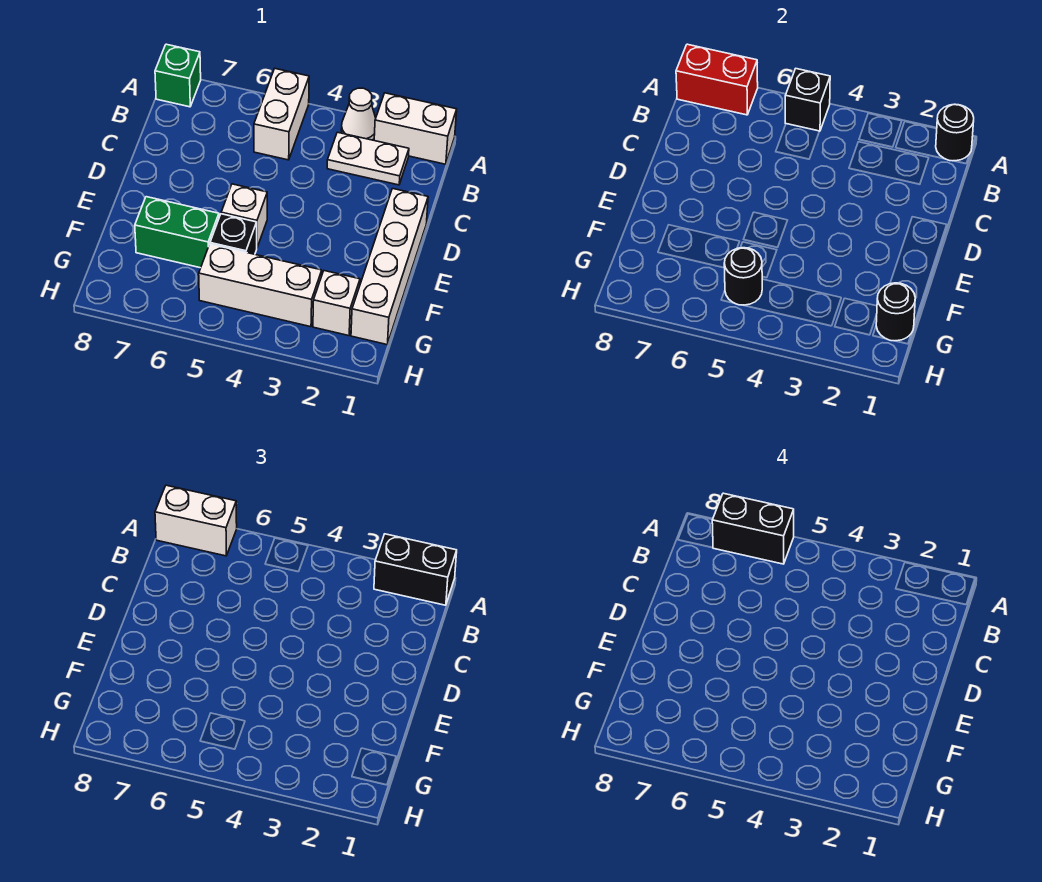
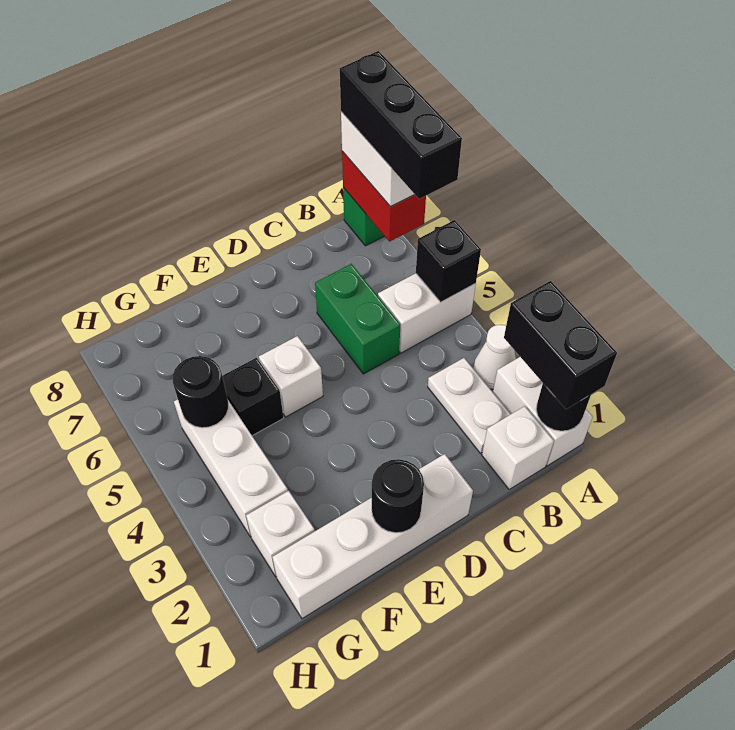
black brick A6:A7 level 4 -> black brick A6:A8 level 4
none -> white brick B1 level 1
green brick F6:F7 level 1 -> green brick C5:C6 level 1
black round brick G1 level 2 -> black round brick E1 level 2

